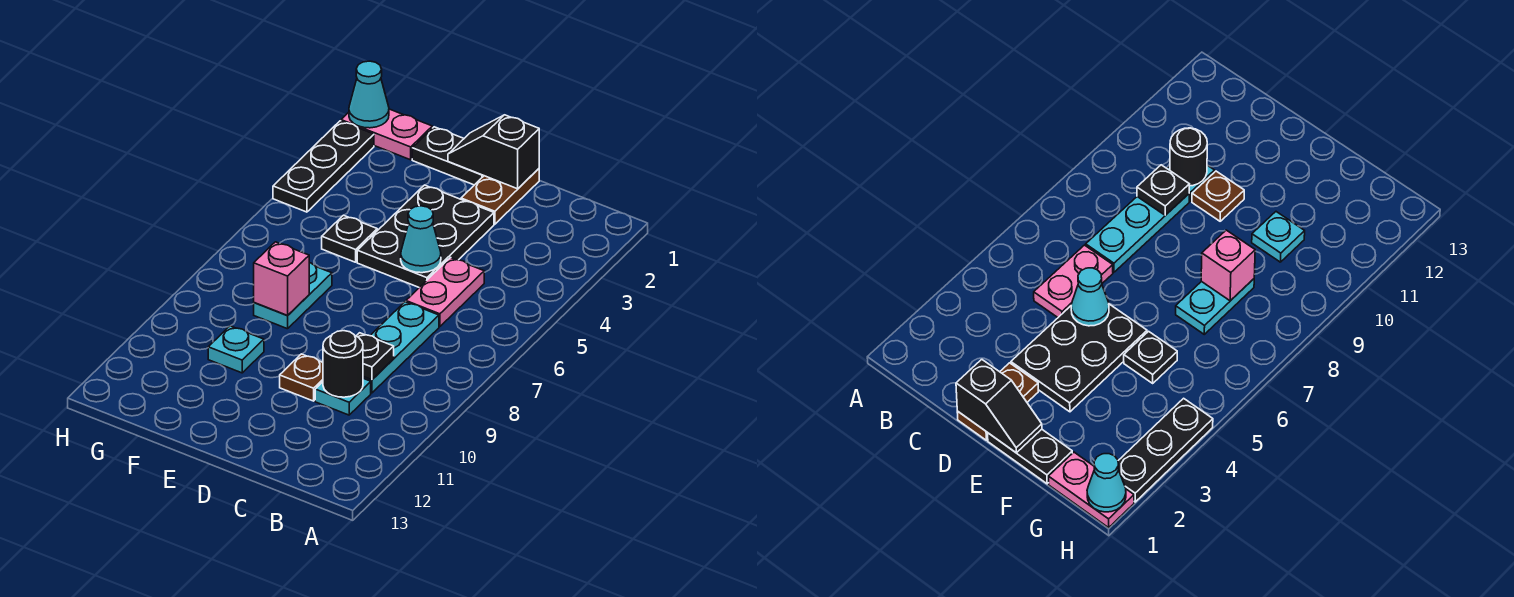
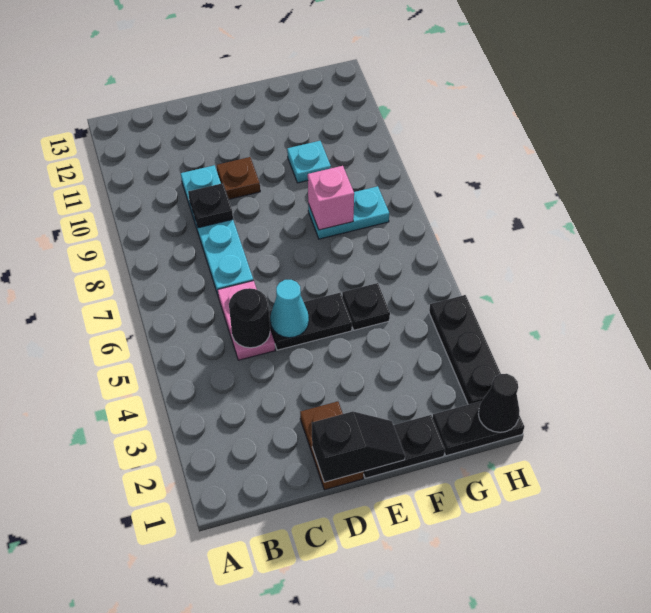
black round brick C10 level 2 -> black round brick C5 level 2
black plate D3:E5 level 1 -> black plate D5:E5 level 1
cyan plate F7:F8 level 1 -> cyan plate F8:G8 level 1
pink plate G1:H1 level 1 -> black plate G1:H1 level 1
cyan cone H1 level 2 -> black cone H1 level 2

